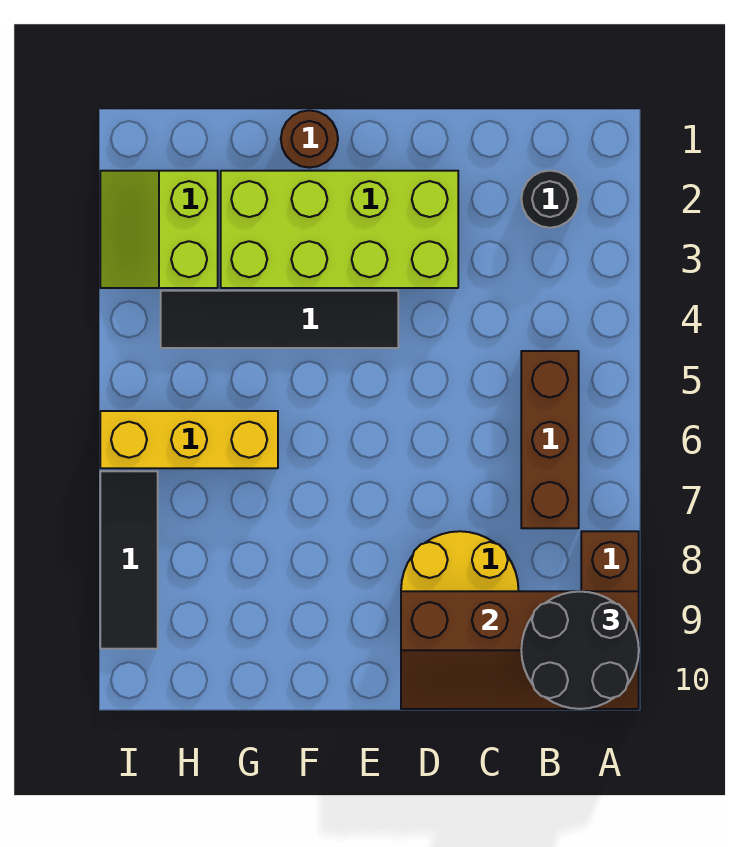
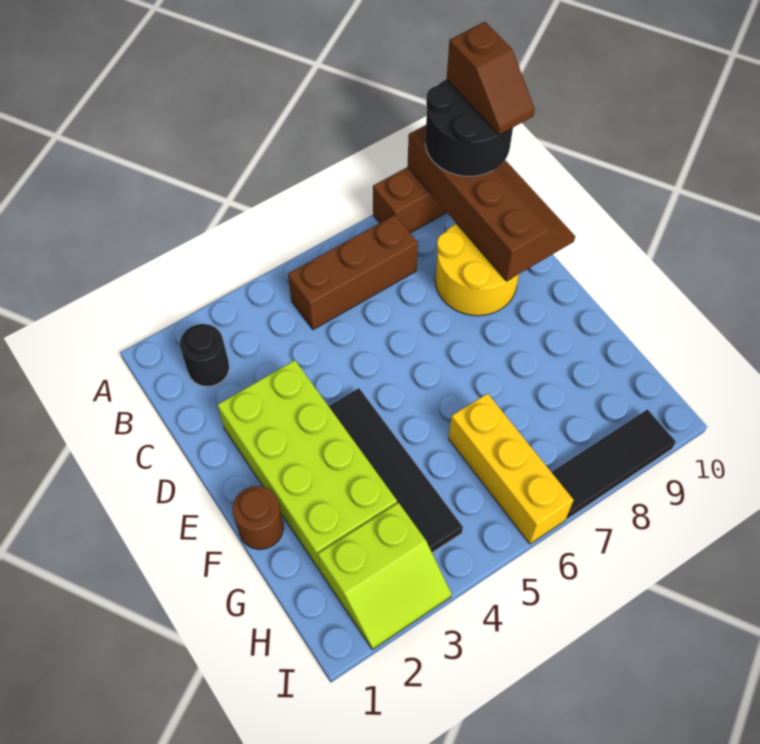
none -> brown slope A10:B10 level 4 top A

